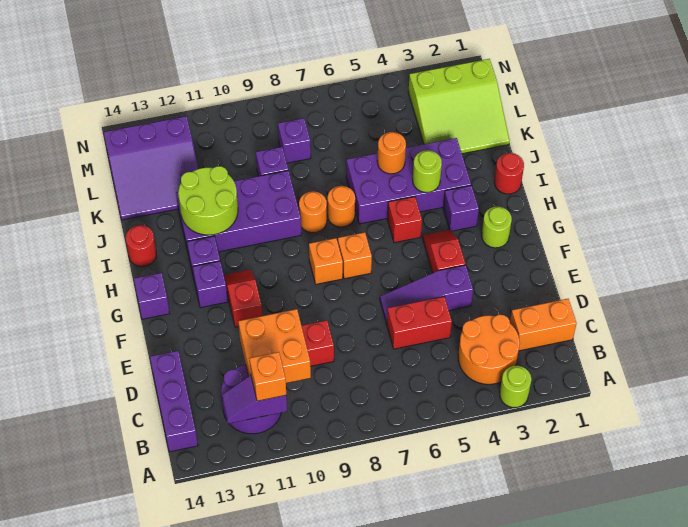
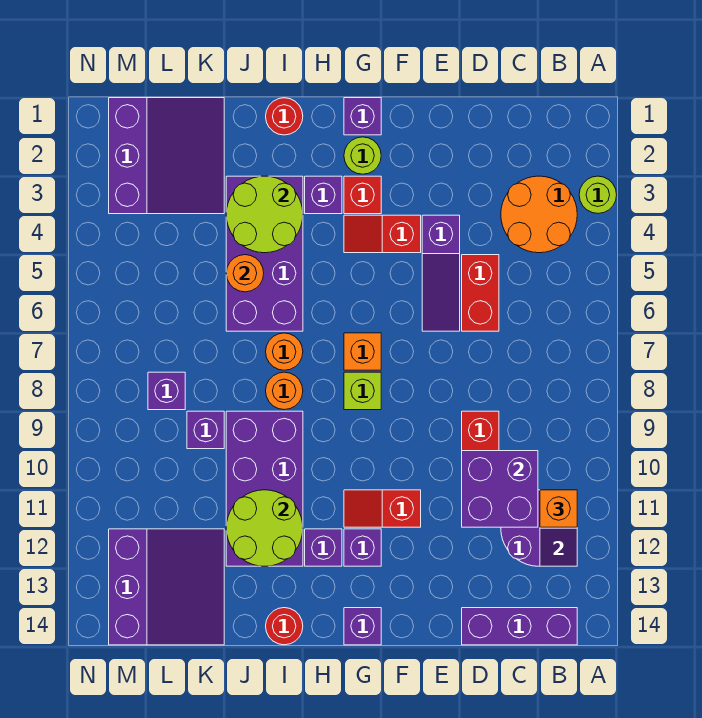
orange brick C1:C2 level 1 -> none
orange brick C10:D11 level 2 -> purple brick C10:D11 level 2
none -> purple brick G1 level 1
orange brick G8 level 1 -> lime brick G8 level 1
red brick H5 level 1 -> red brick G3 level 1
lime round brick I4 level 2 -> lime round brick I3:J4 level 2
lime slope K1:M3 level 1 top M -> purple slope K1:M3 level 1 top M

